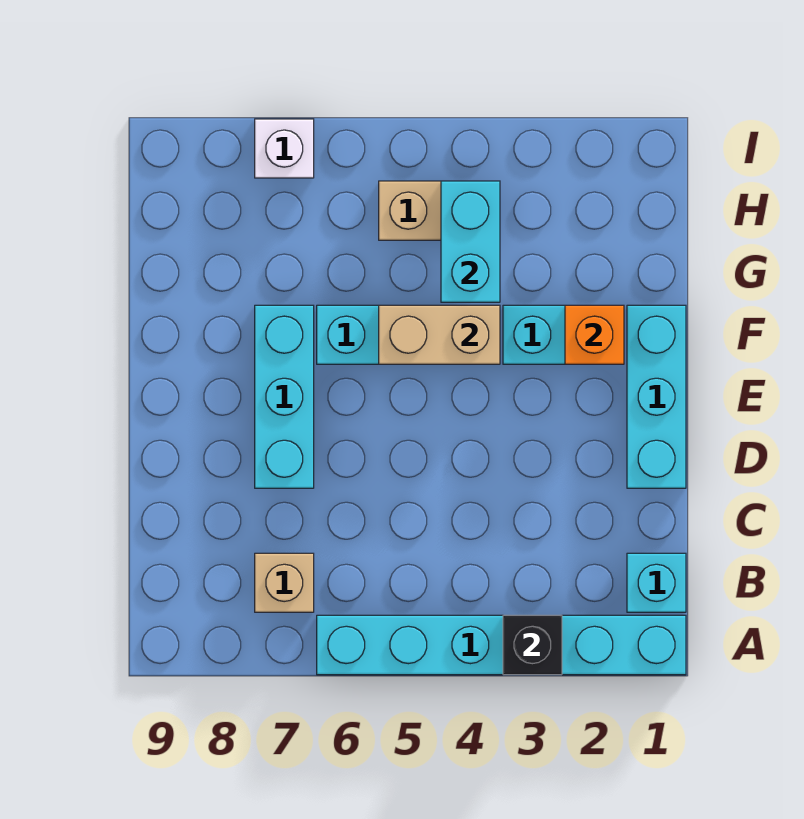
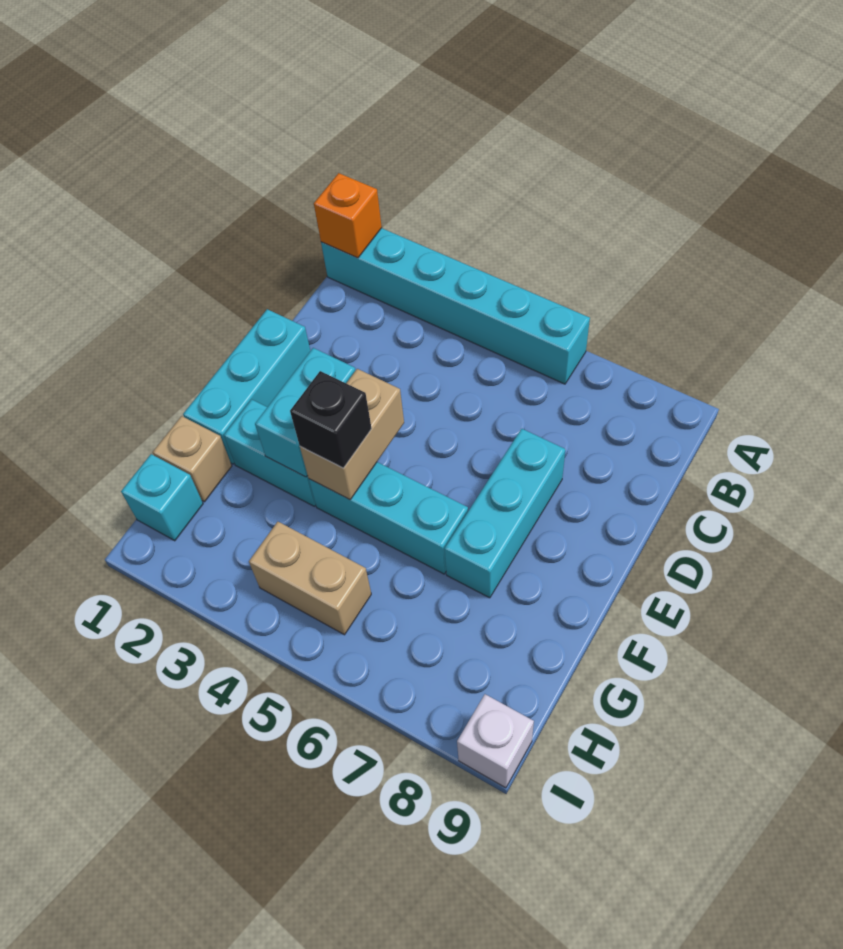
black brick A3 level 2 -> black brick F4 level 3
cyan brick B1 level 1 -> cyan brick H1 level 1
tan brick B7 level 1 -> tan brick G1 level 1
orange brick F2 level 2 -> orange brick A1 level 2
tan brick F4:F5 level 2 -> tan brick E4:F4 level 2
cyan brick G4:H4 level 2 -> cyan brick E3:F3 level 2
white brick I7 level 1 -> white brick I9 level 1

